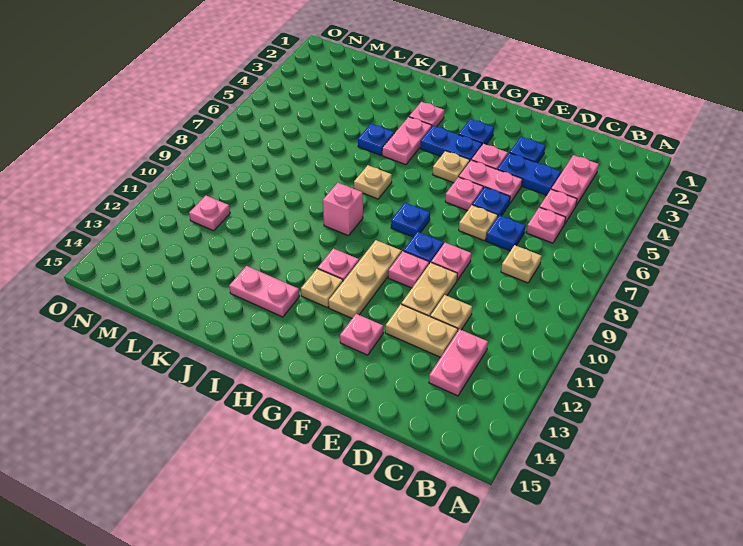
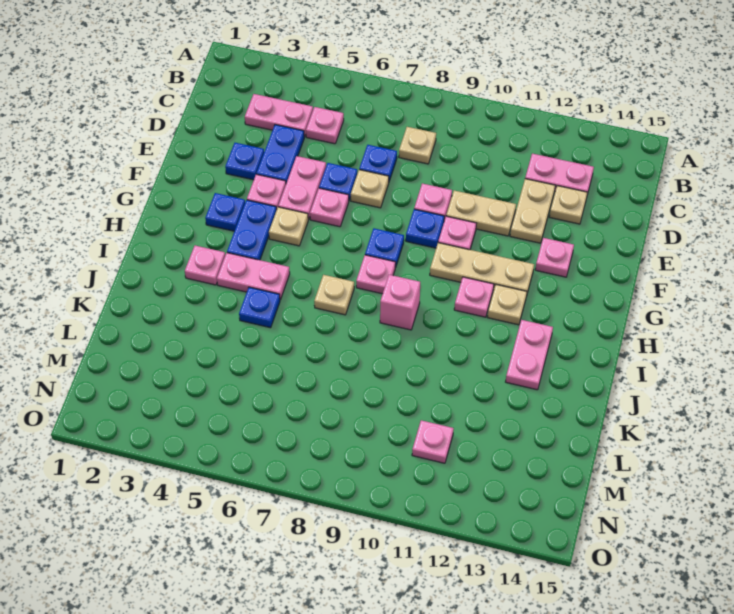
pink plate C6 level 1 -> pink plate H8 level 1
tan plate D11 level 1 -> tan plate D13 level 1

